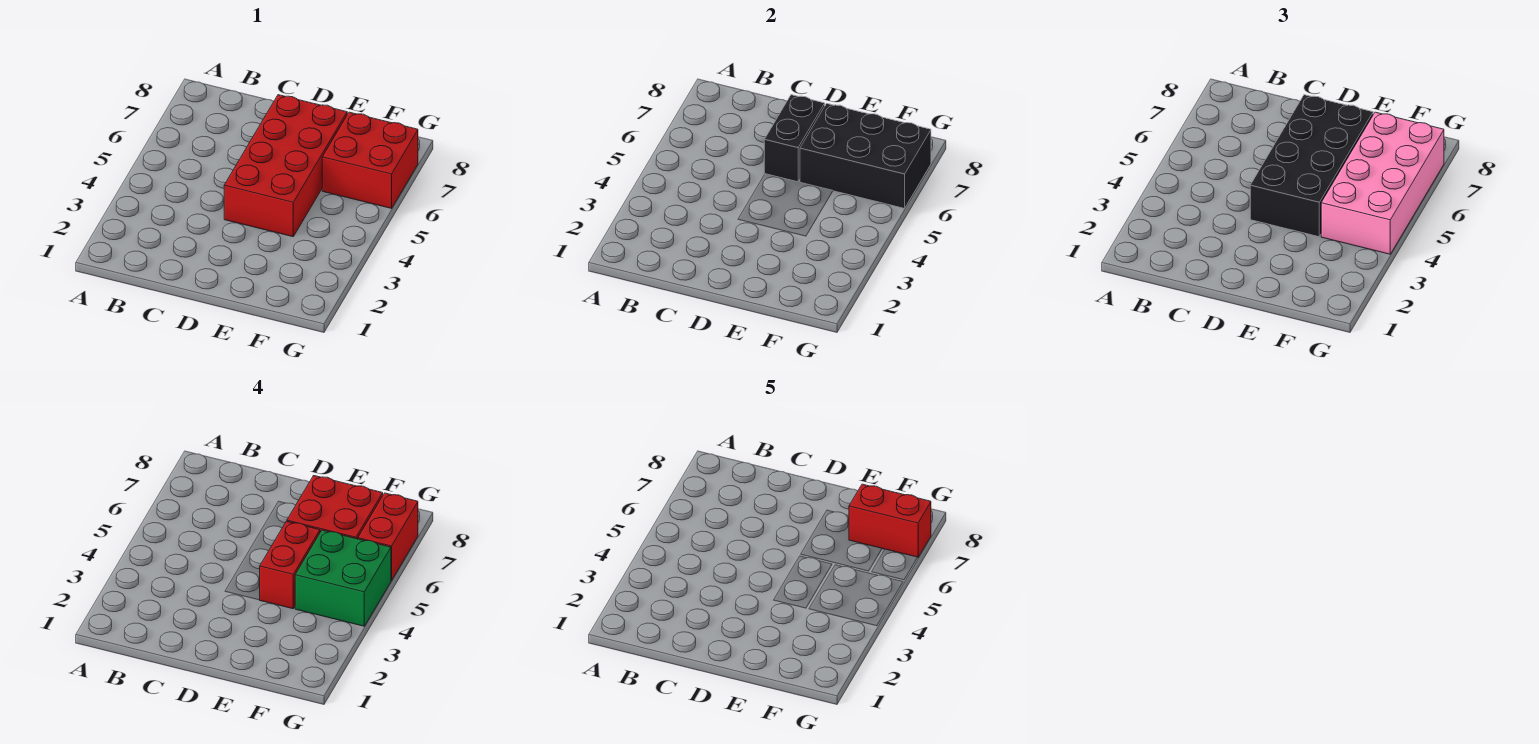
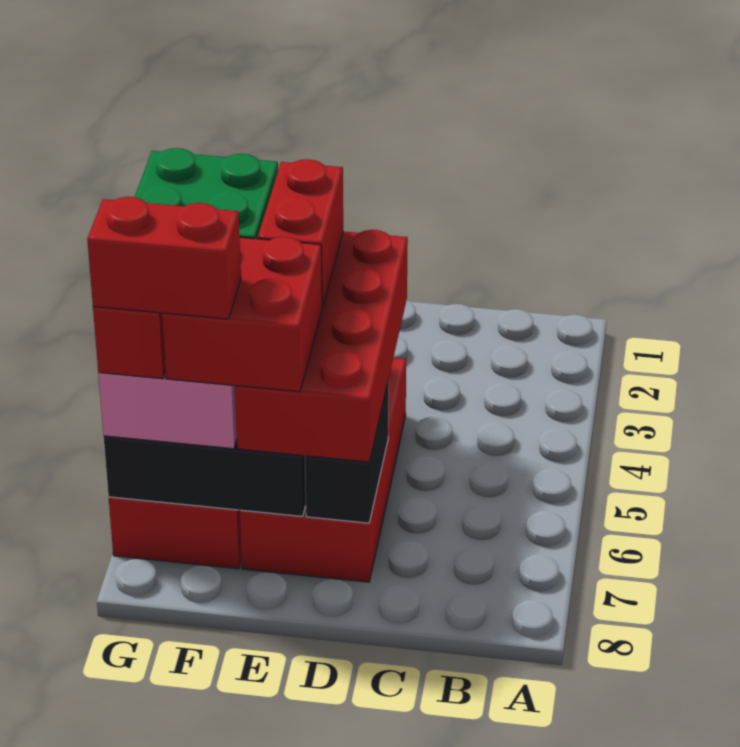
black brick D4:E7 level 3 -> red brick D4:E7 level 3

